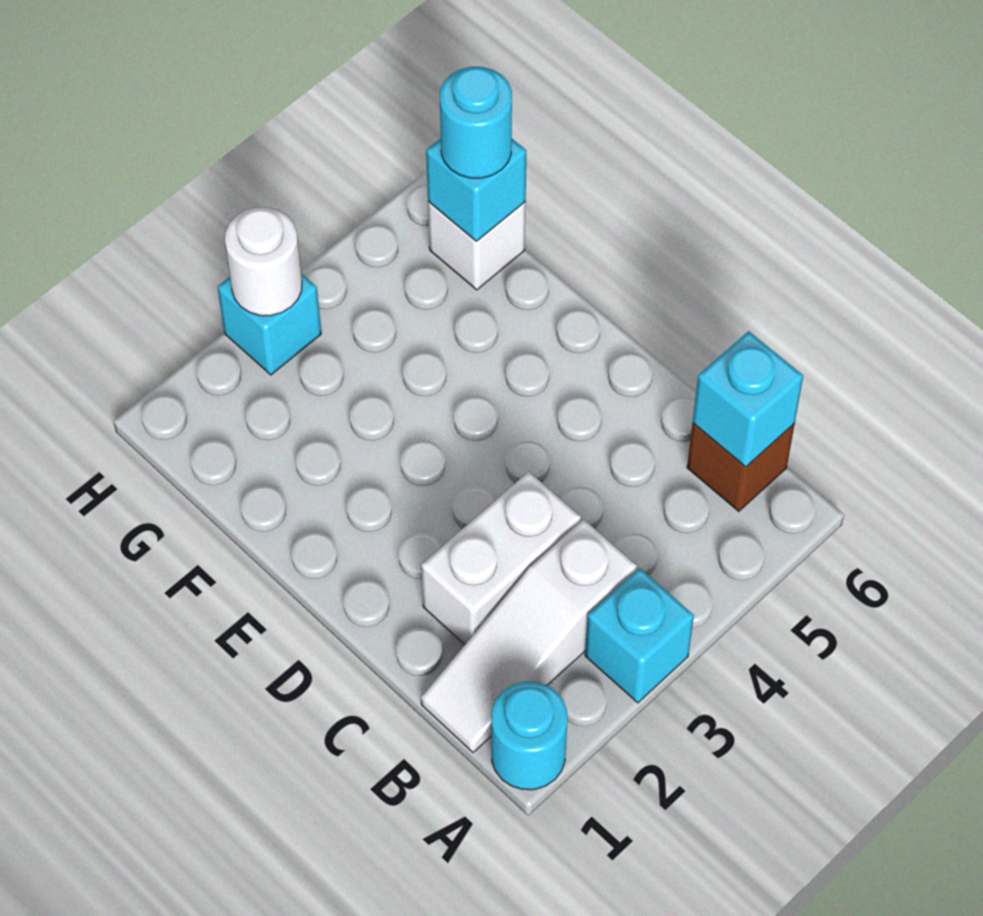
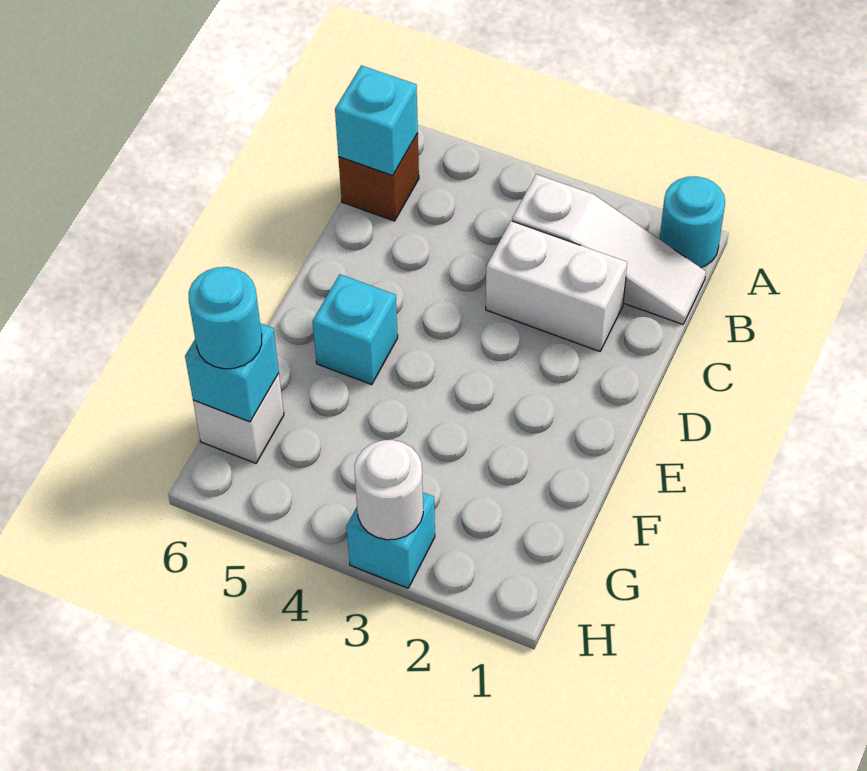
cyan brick A3 level 1 -> cyan brick E5 level 1

